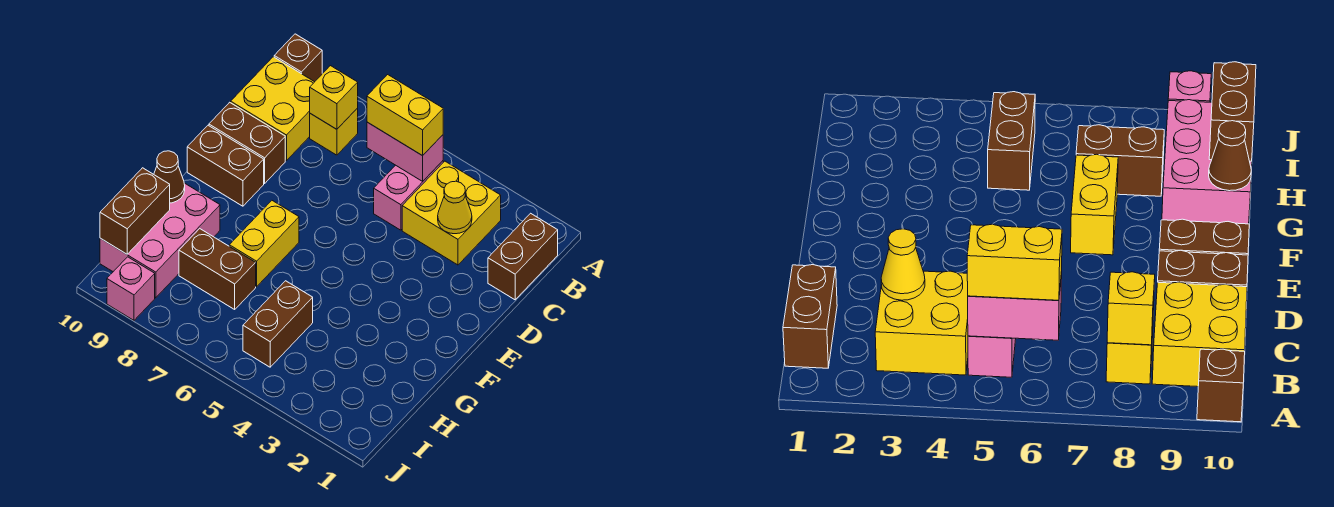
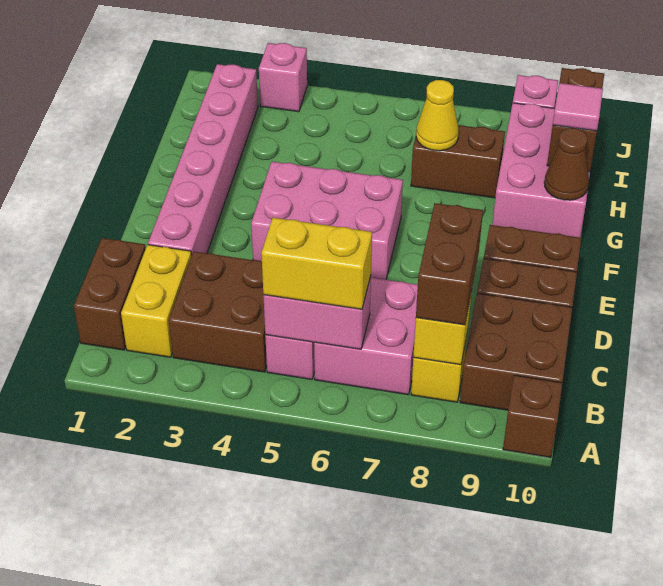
yellow brick B3:C4 level 1 -> brown brick B3:C4 level 1
none -> pink brick B6:C7 level 1
yellow brick B9:C10 level 1 -> brown brick B9:C10 level 1
yellow cone C3 level 2 -> yellow cone H7 level 2
none -> pink brick D2:I2 level 1
none -> pink brick E4:F6 level 1
yellow brick F7:G7 level 1 -> yellow brick B2:C2 level 1
brown brick H5:I5 level 1 -> brown brick B8:C8 level 3
none -> pink tile H10 level 3
none -> pink brick J3 level 1

